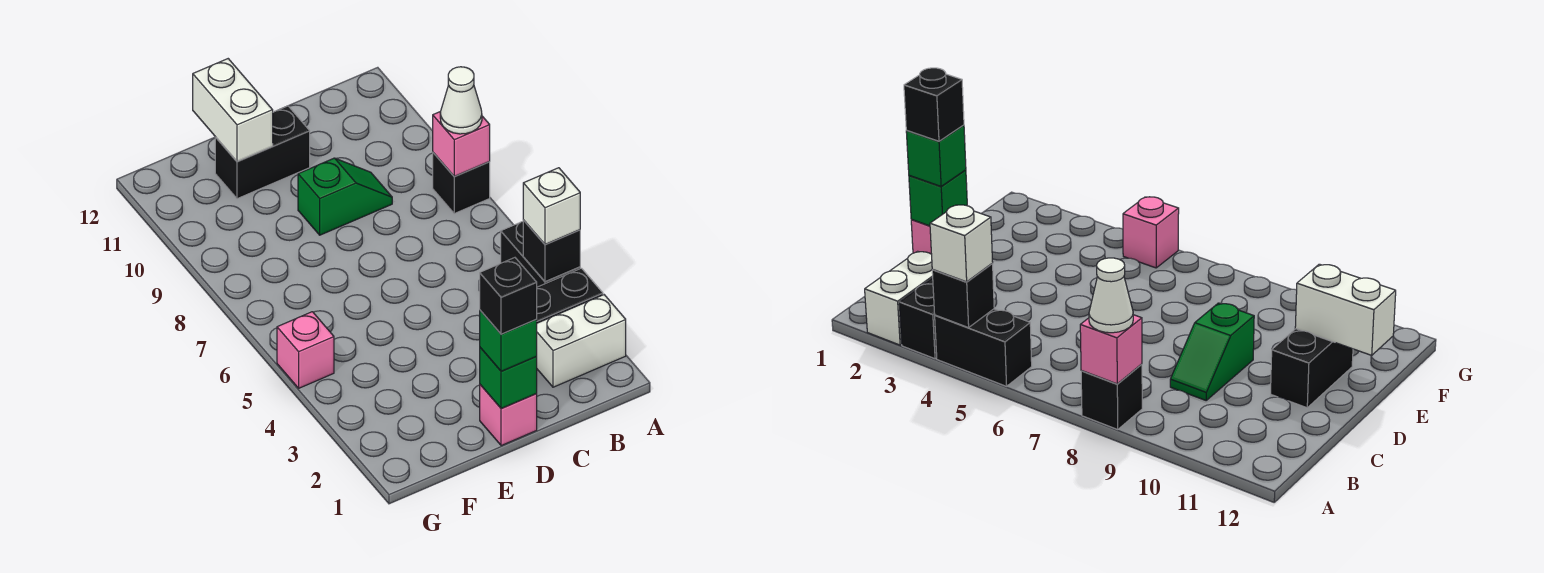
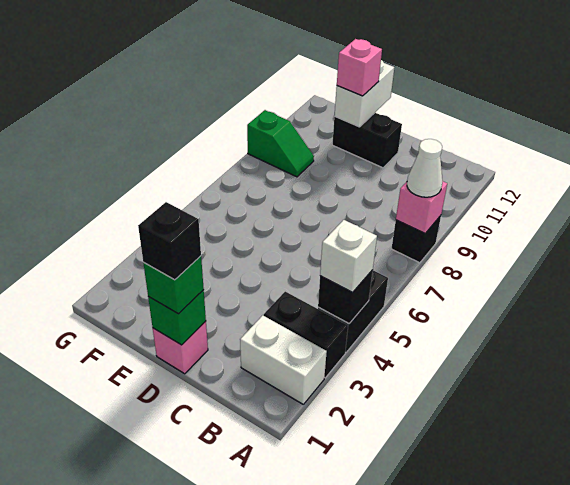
green slope C9:D9 level 1 top D -> green slope F9:G9 level 1 top G
pink brick G5 level 1 -> pink brick E11 level 3

